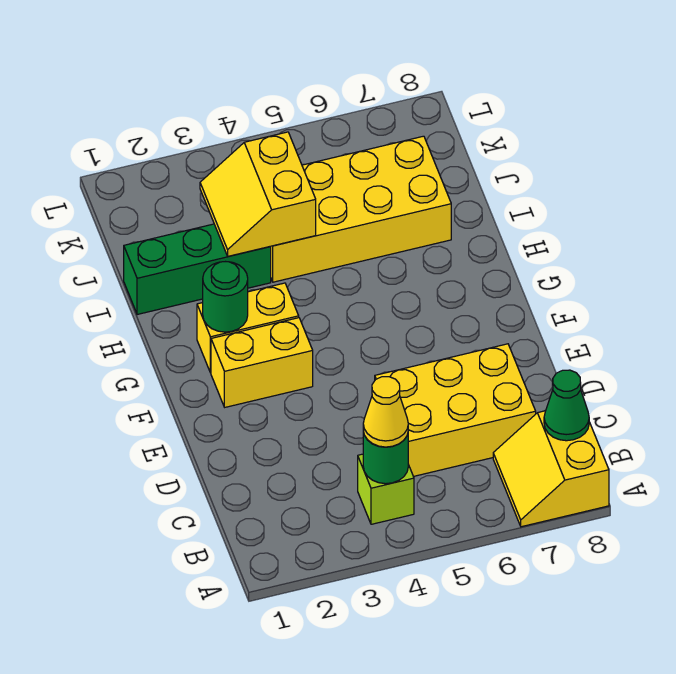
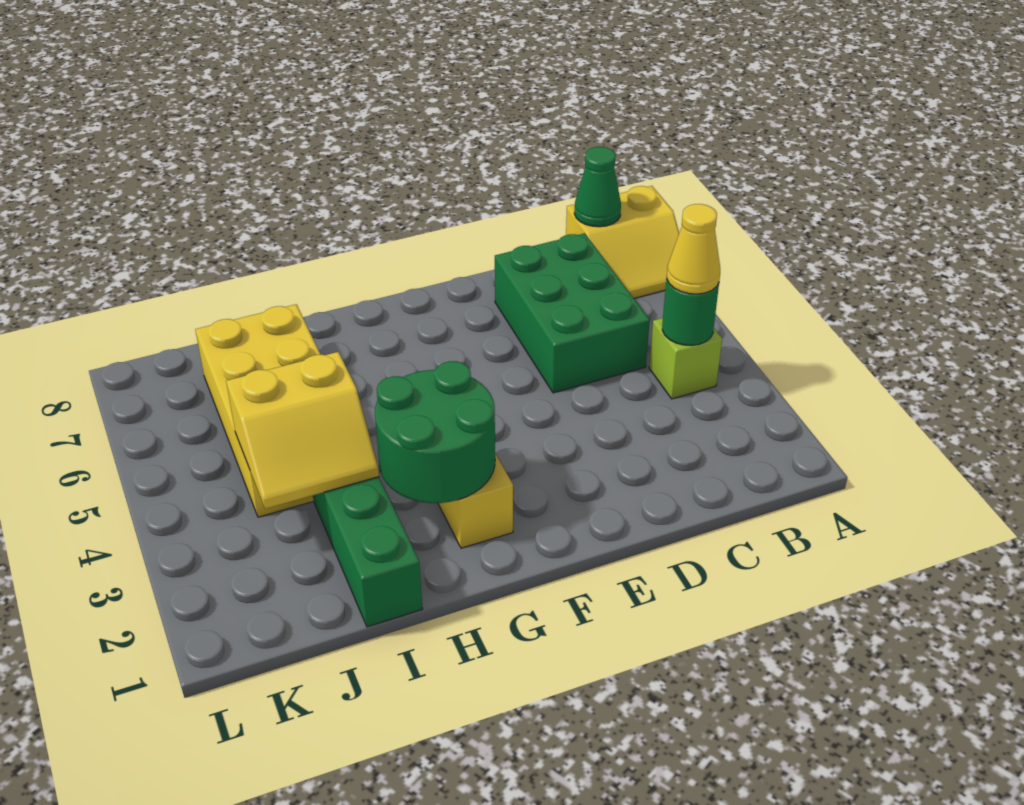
yellow brick C5:D7 level 1 -> green brick C5:D7 level 1
yellow brick F2:F3 level 1 -> none
green round brick G2 level 2 -> green round brick G2:H3 level 2

